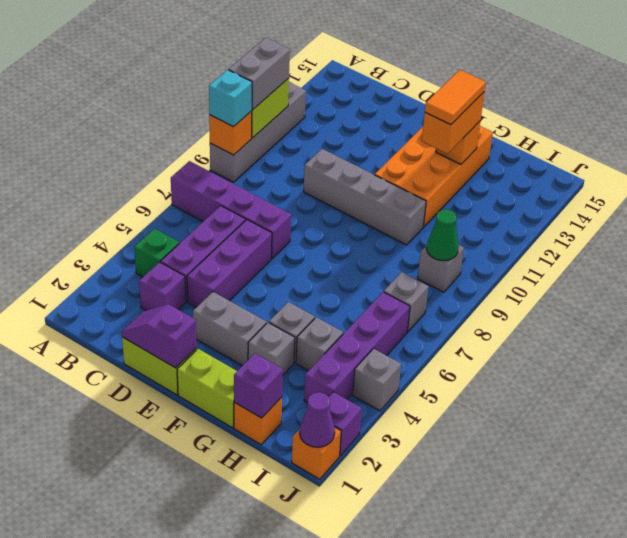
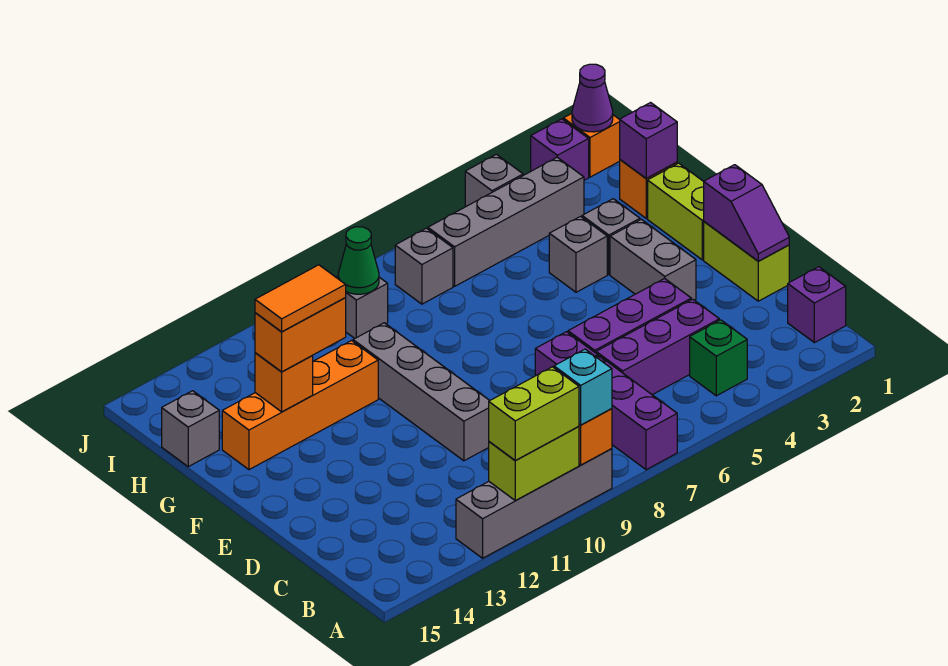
grey brick A10:A11 level 3 -> lime brick A10:A11 level 3
purple brick C3 level 1 -> purple brick B1 level 1
orange brick F11:G14 level 1 -> orange brick G11:G14 level 1
grey brick H4 level 1 -> grey brick H15 level 1
purple brick I3:I6 level 1 -> grey brick I3:I6 level 1

